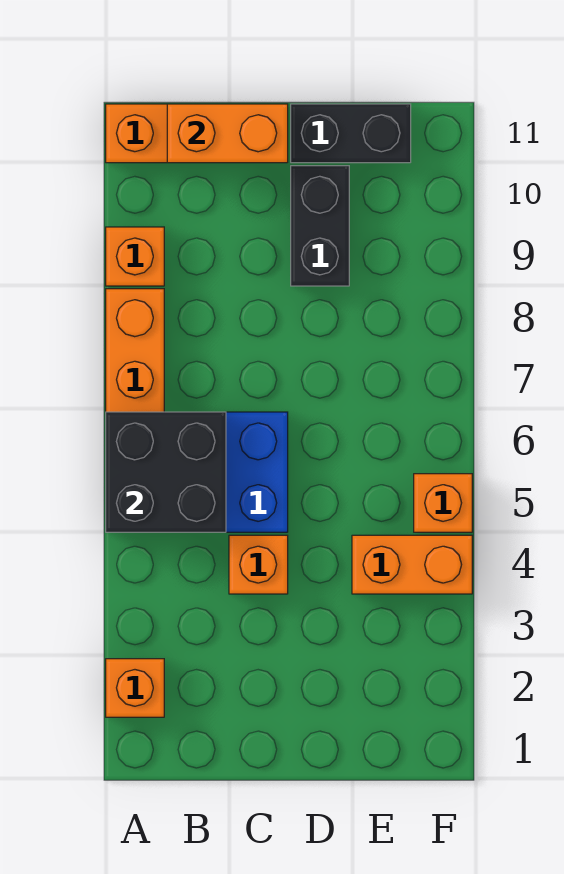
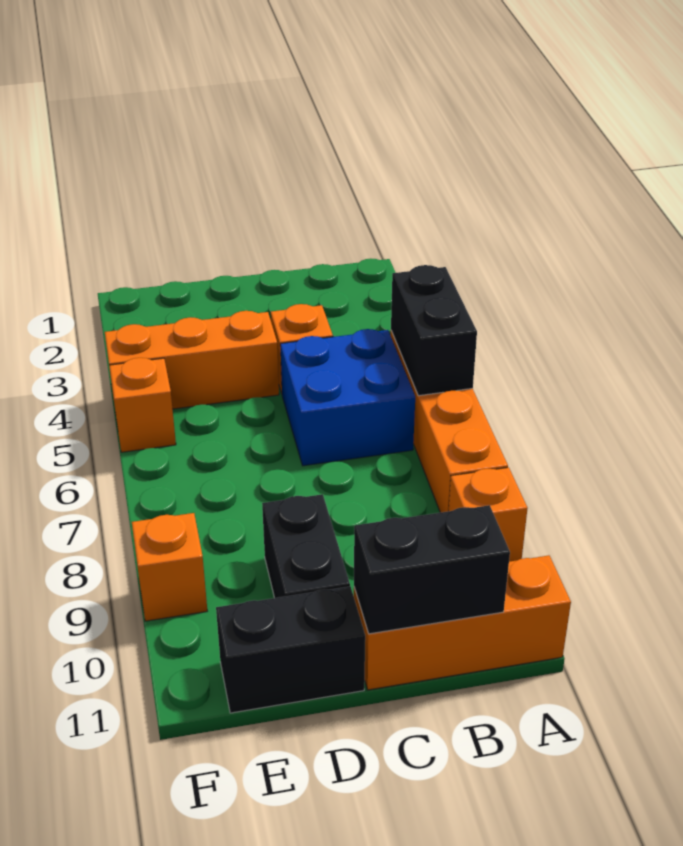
orange brick A2 level 1 -> orange brick F9 level 1
black brick A5:B6 level 2 -> black brick A5:A6 level 2
orange brick B11:C11 level 2 -> black brick B11:C11 level 2
orange brick E4:F4 level 1 -> orange brick D4:F4 level 1

